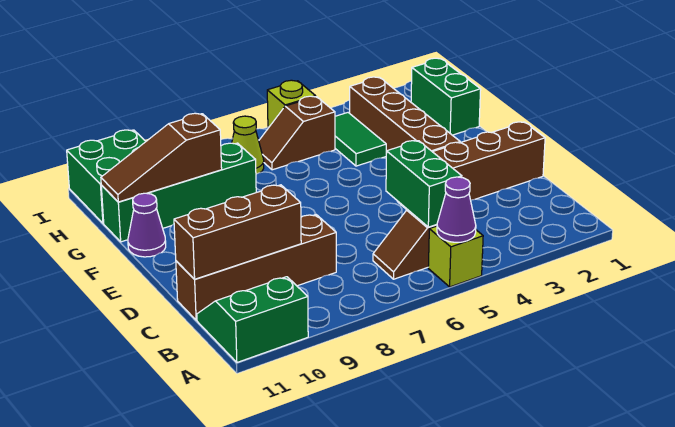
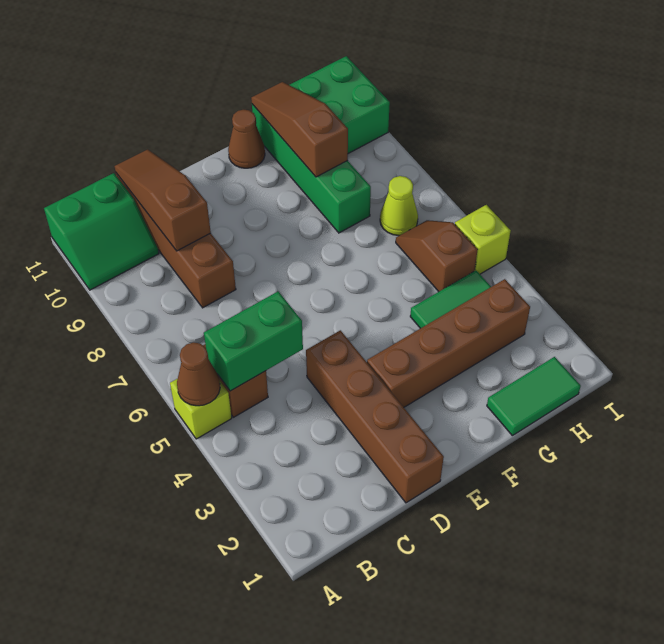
purple cone A5 level 2 -> brown cone A5 level 2
green slope A10:B11 level 1 top A -> green slope A10:B11 level 1 top 11
brown brick C9:C11 level 2 -> brown slope C9:C11 level 2 top 9
purple cone F11 level 1 -> brown cone F11 level 1
green brick G1:H1 level 1 -> green tile G1:H1 level 1

